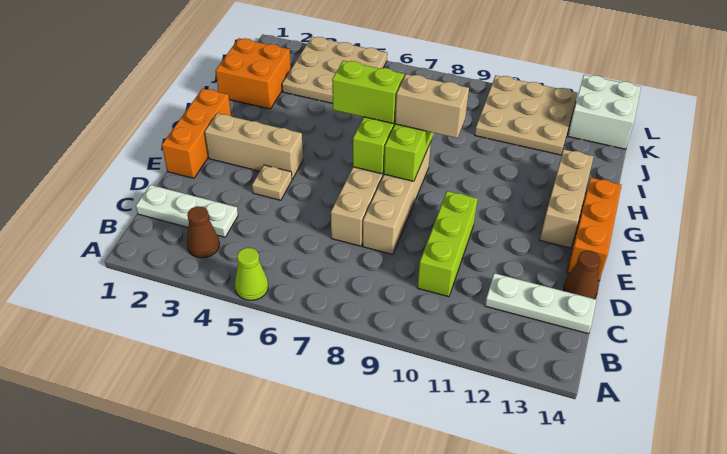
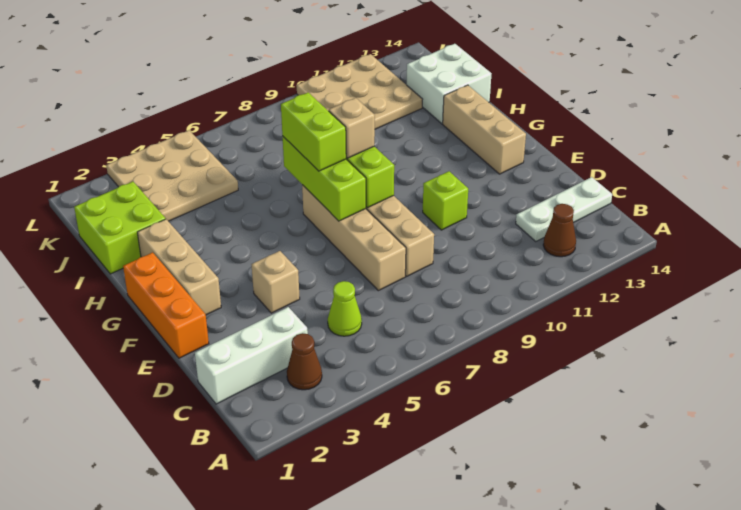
lime cone A5 level 1 -> lime cone C5 level 1
white plate C1:C3 level 1 -> white brick C1:C3 level 1
lime brick C10:E10 level 1 -> lime brick E10 level 1
brown cone D14 level 1 -> brown cone B12 level 1
tan plate E4 level 1 -> tan brick E4 level 1
orange brick E14:G14 level 1 -> none
tan brick F2:F4 level 1 -> tan brick F2:H2 level 1
lime brick G6:G7 level 3 -> lime brick G7:H7 level 3
tan brick G8:G9 level 3 -> tan brick G8 level 3
orange brick I1:J2 level 1 -> lime brick I1:J2 level 1
white brick K13:L14 level 1 -> white brick I13:J14 level 1

